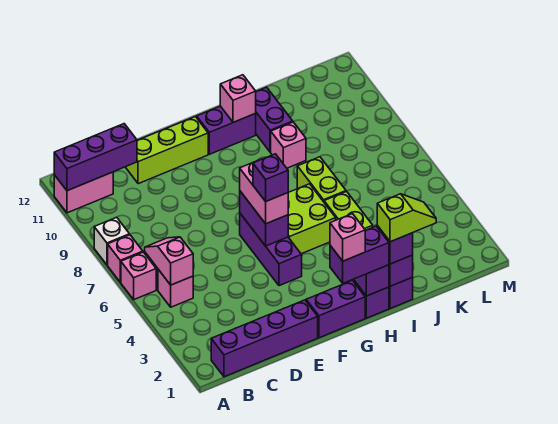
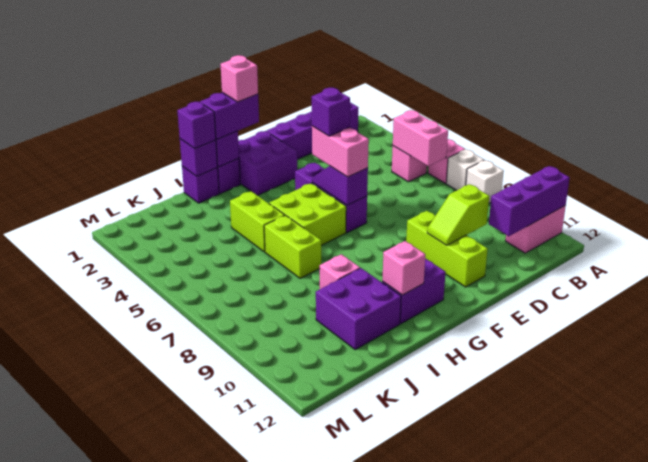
pink brick A7 level 1 -> white brick A7 level 1
pink slope B5:B6 level 2 top 5 -> pink brick B5:B6 level 2
lime brick D11:F11 level 1 -> lime brick E9:E11 level 1
purple brick F1:G1 level 1 -> purple brick F1:G2 level 1
purple brick F5:F6 level 2 -> purple slope F5:F6 level 2 top 6
lime slope I1:J1 level 4 top I -> lime slope D10:E10 level 2 top D
purple brick I10:I11 level 1 -> purple brick I10:J11 level 1

